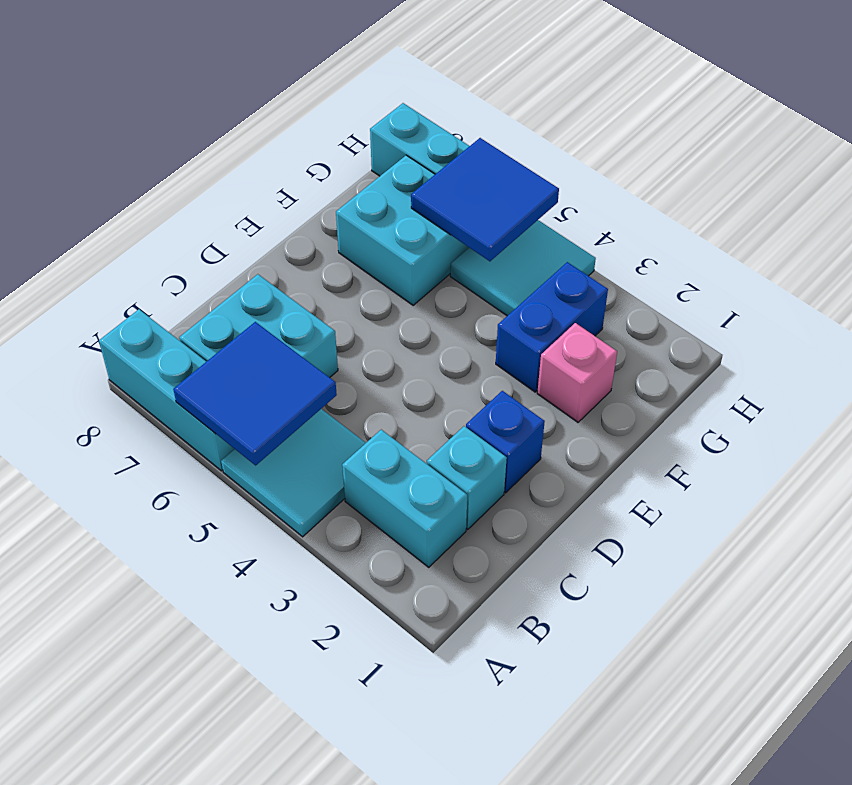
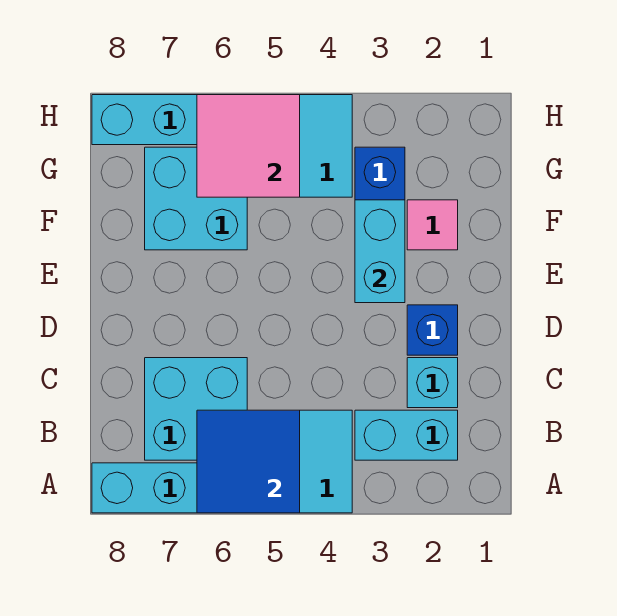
none -> cyan brick E3:F3 level 2
pink brick F2 level 1 -> pink tile F2 level 1
blue tile G5:H6 level 2 -> pink tile G5:H6 level 2

